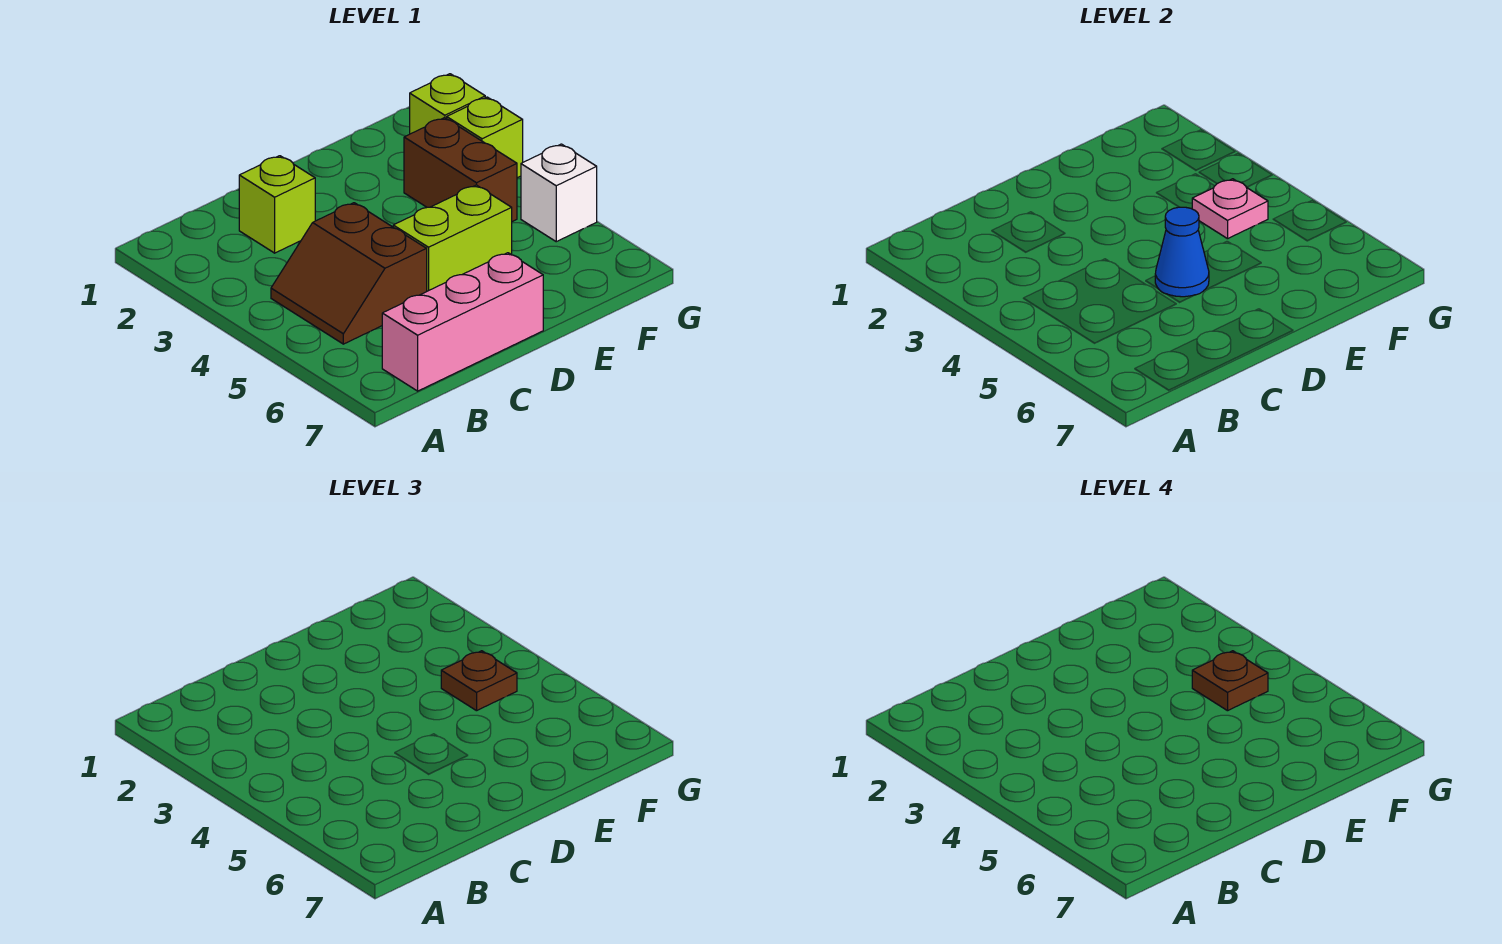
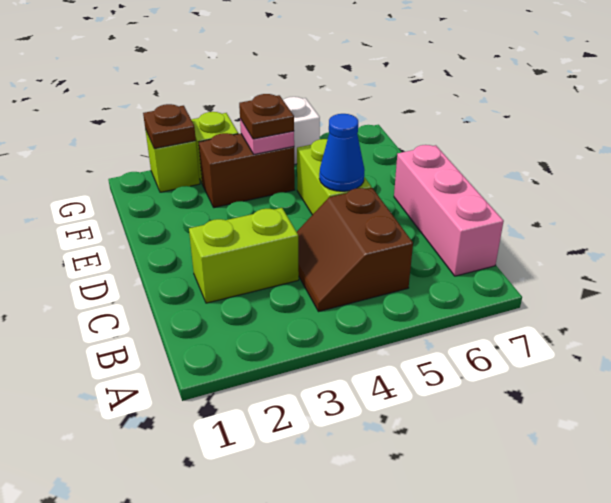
brown slope B4:C5 level 1 top C -> brown slope B4:C5 level 1 top 5
lime brick C2 level 1 -> lime brick C2:C3 level 1
brown plate F4 level 4 -> brown plate G2 level 2

